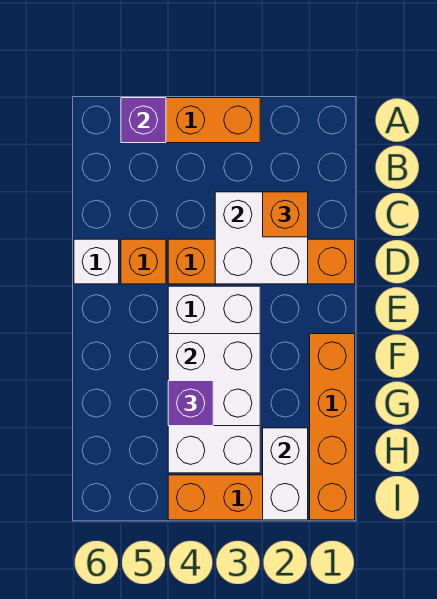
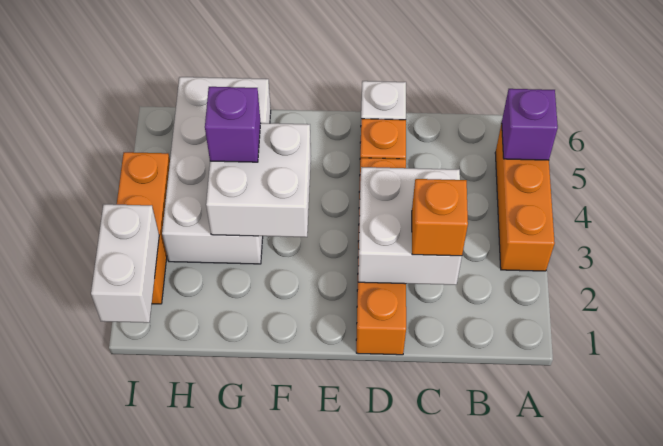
white brick E3:H4 level 1 -> white brick G3:H6 level 1
orange brick F1:I1 level 1 -> none
white brick H2:I2 level 2 -> white brick I1:I2 level 2

